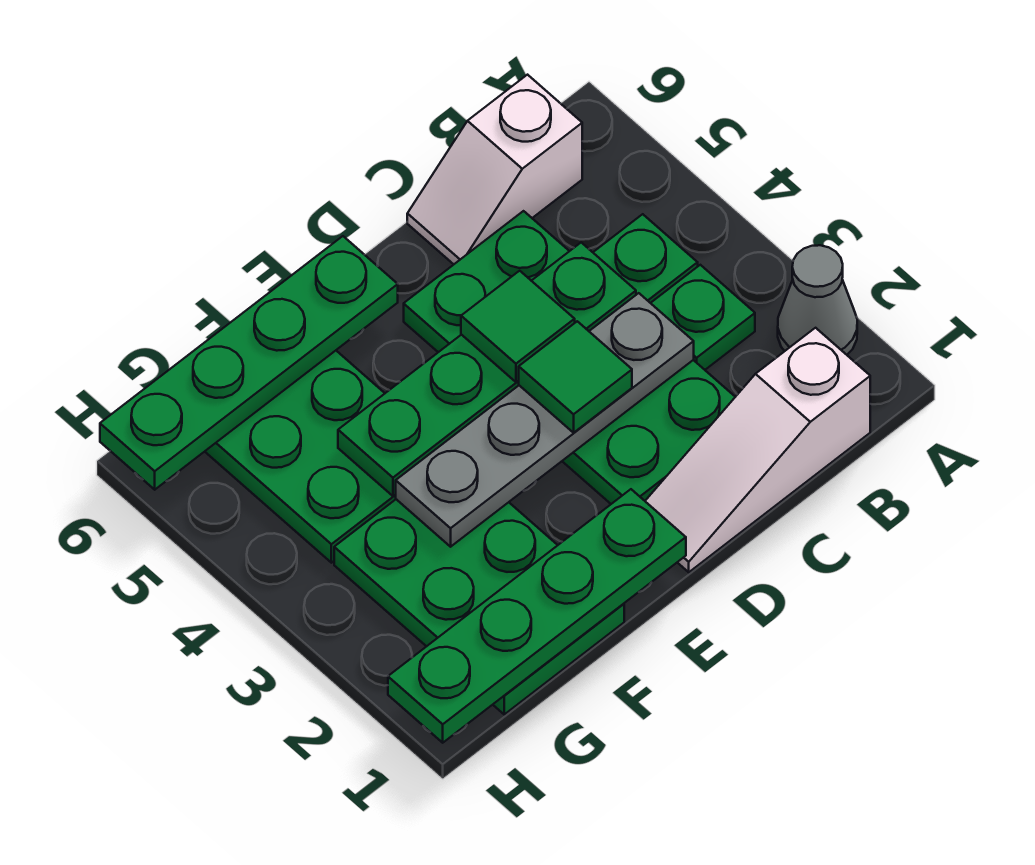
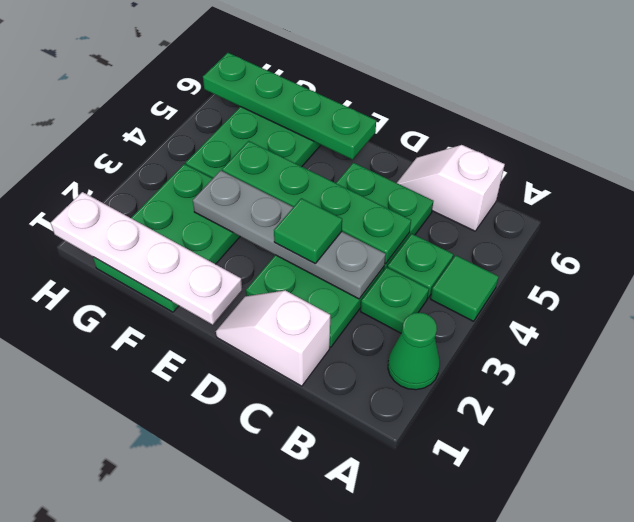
grey cone A2 level 1 -> green cone A2 level 1
white slope B1:D1 level 1 top B -> white slope C1:D1 level 1 top C
green tile D4 level 3 -> green tile A4 level 1
green plate E1:H1 level 2 -> white plate E1:H1 level 2

